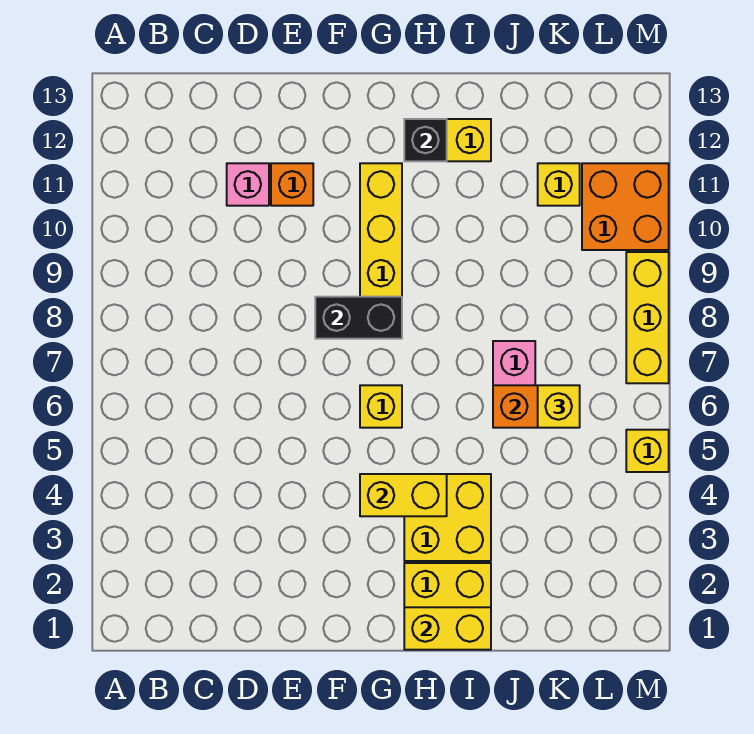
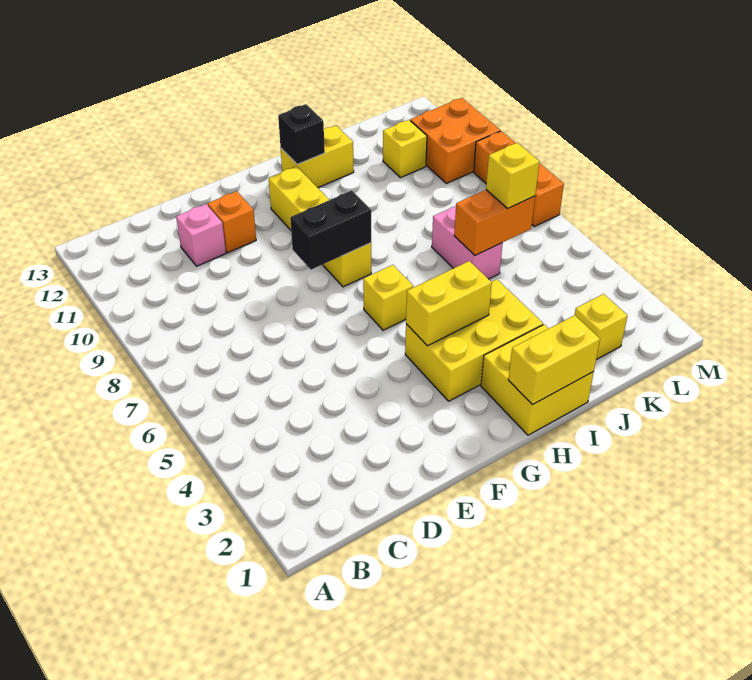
yellow brick H3:I4 level 1 -> yellow brick G3:I4 level 1
yellow brick M5 level 1 -> yellow brick K2 level 1
yellow brick M7:M9 level 1 -> orange brick M7:M9 level 1

